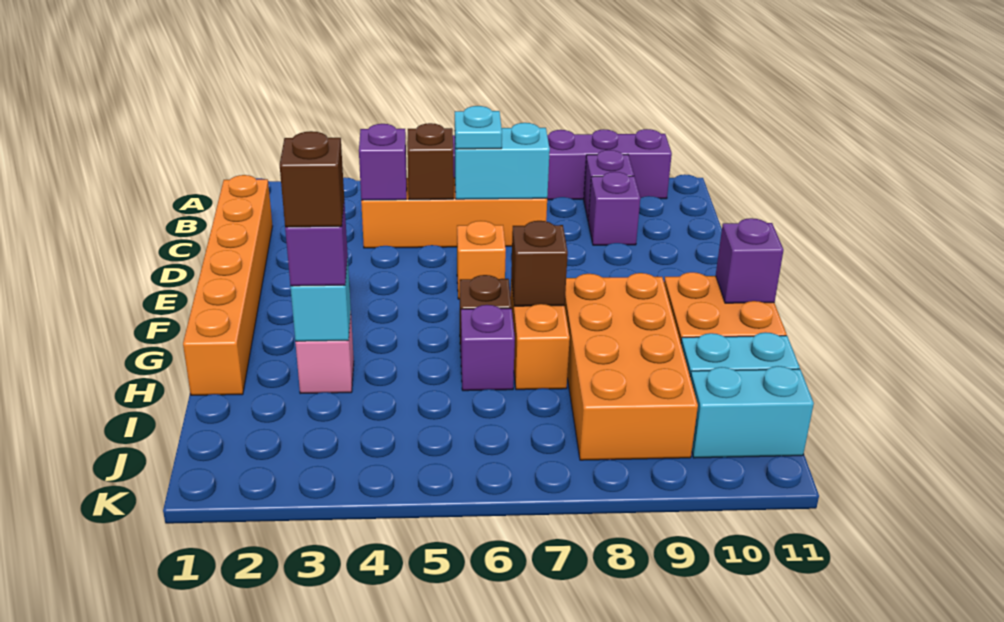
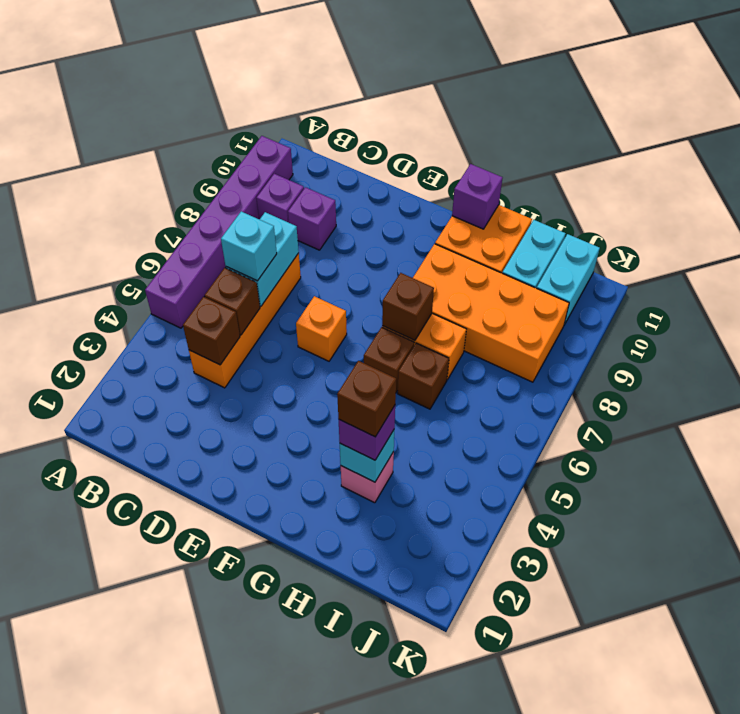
orange brick C1:H1 level 1 -> none
purple brick C4 level 2 -> brown brick C4 level 2
cyan plate C6 level 3 -> cyan brick C6 level 3
purple brick H6 level 1 -> brown brick H6 level 1

